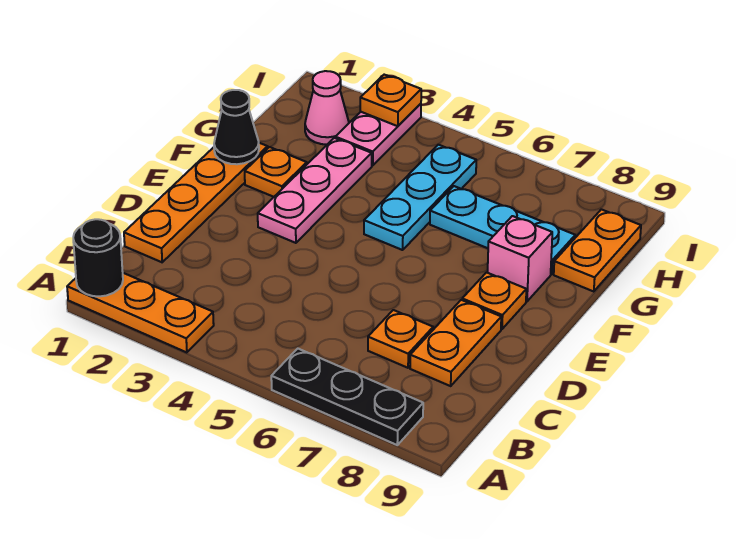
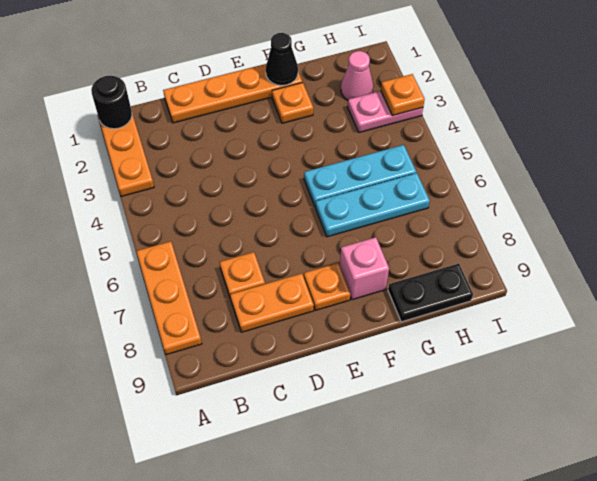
black plate A6:A8 level 1 -> orange plate A6:A8 level 1
pink plate E3:G3 level 1 -> none
cyan plate G6:G8 level 1 -> cyan plate F6:H6 level 1
orange plate G9:H9 level 1 -> black plate G9:H9 level 1

